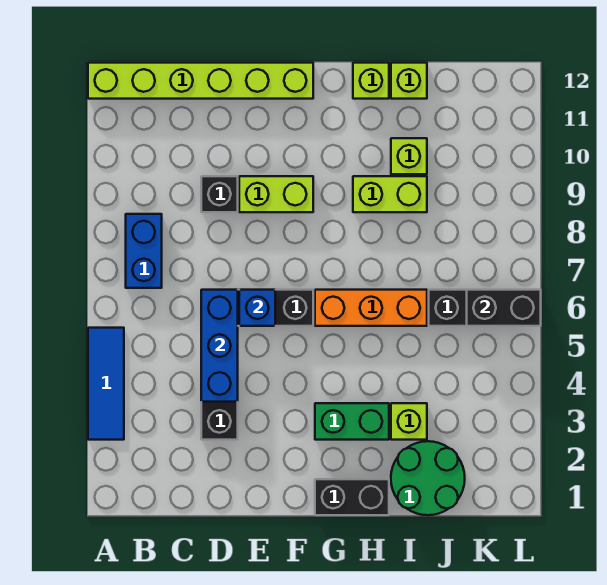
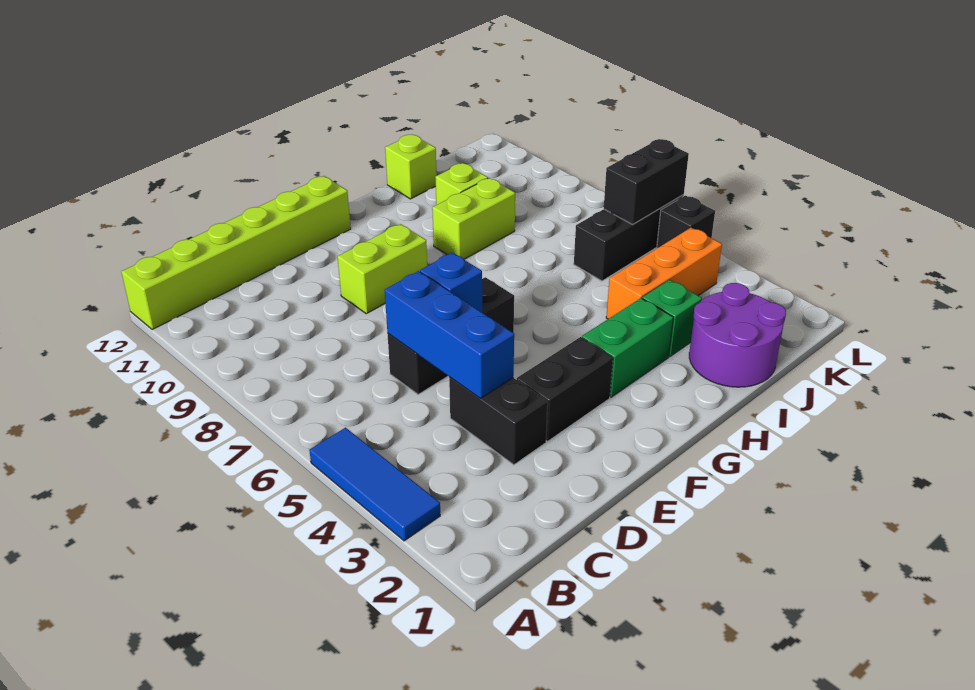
blue brick B7:B8 level 1 -> none
black brick D9 level 1 -> black brick L5 level 1
black brick G1:H1 level 1 -> black brick E3:F3 level 1
orange brick G6:I6 level 1 -> orange brick I4:K4 level 1
lime brick H12 level 1 -> none
green round brick I1:J2 level 1 -> purple round brick I1:J2 level 1
lime brick I3 level 1 -> green brick I3 level 1

